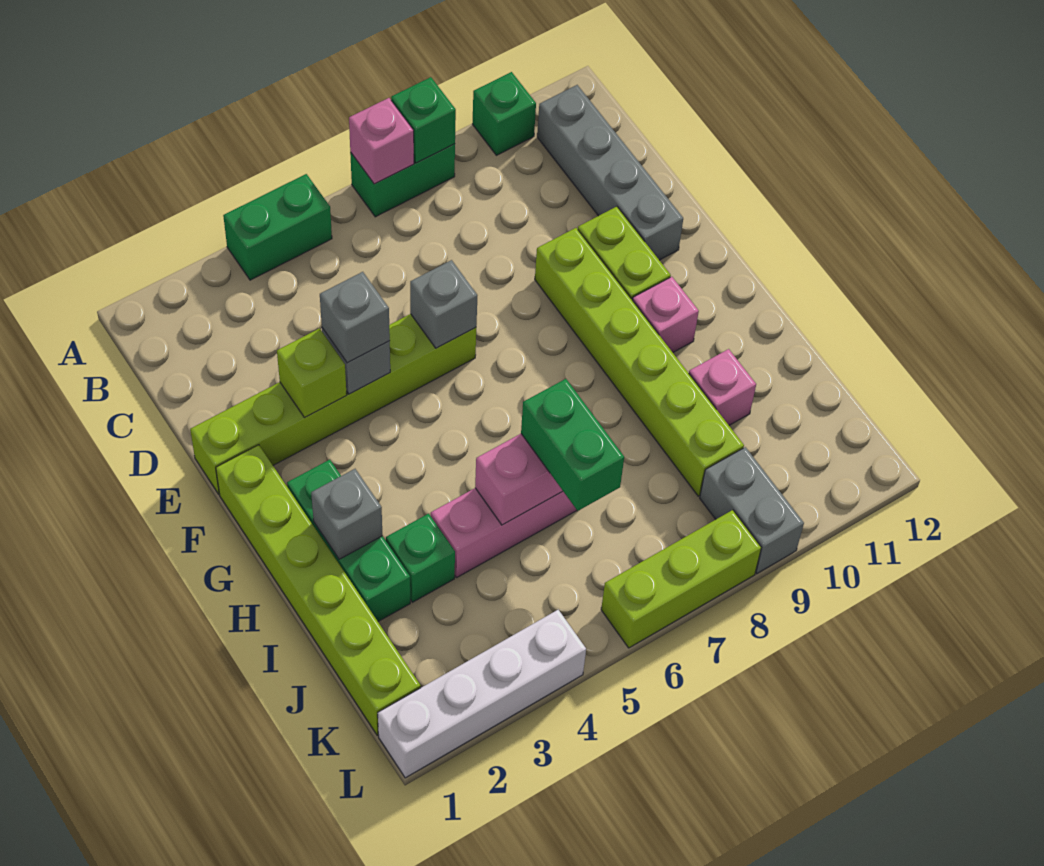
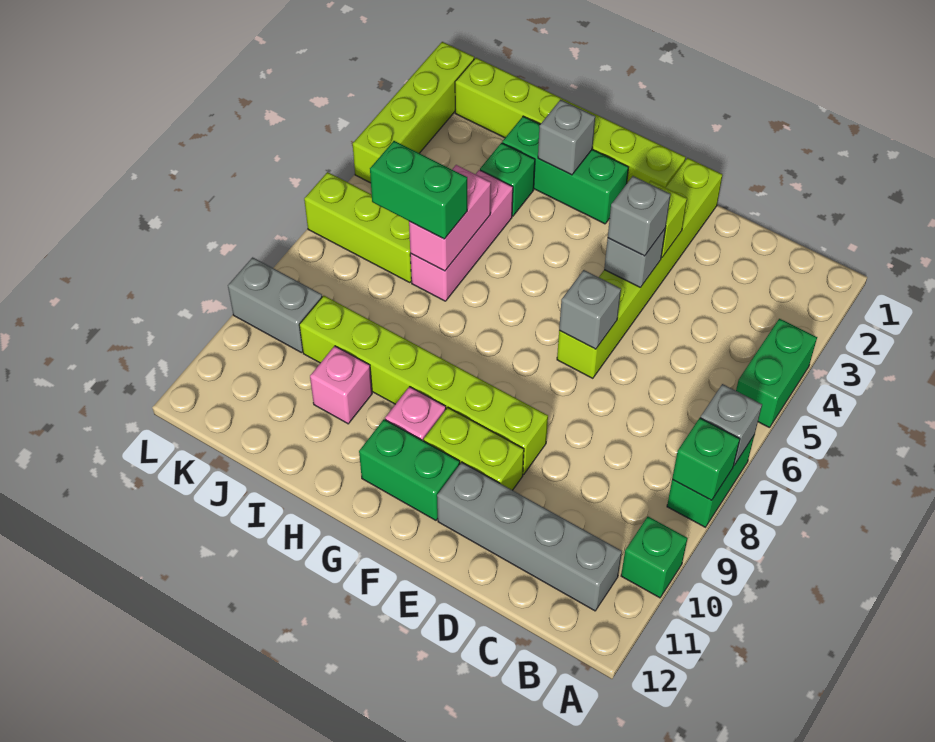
pink brick A7 level 2 -> grey brick A7 level 2
none -> green brick F11:G11 level 1
white brick L1:L4 level 1 -> lime brick L1:L4 level 1
lime brick L6:L8 level 1 -> lime brick J6:L6 level 1

